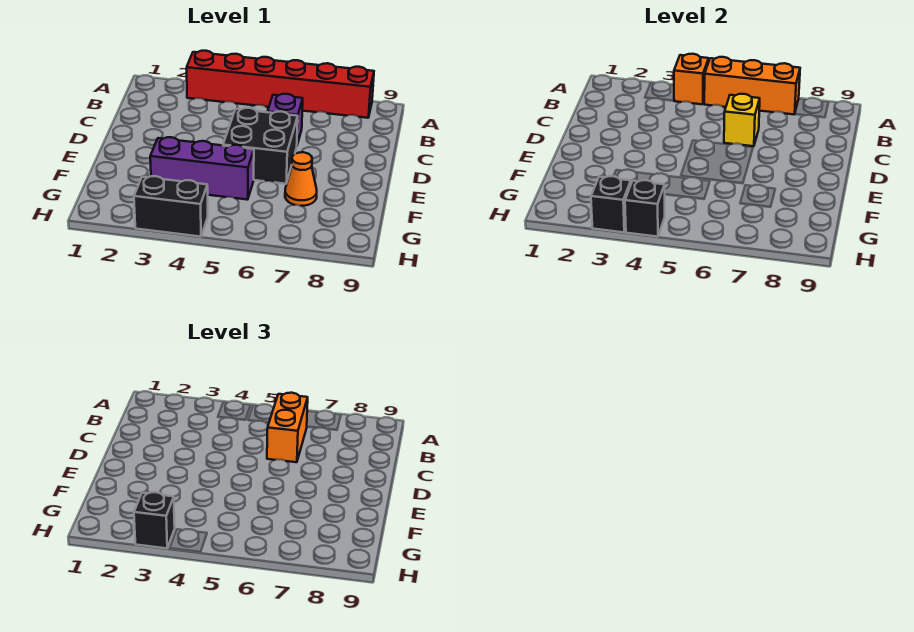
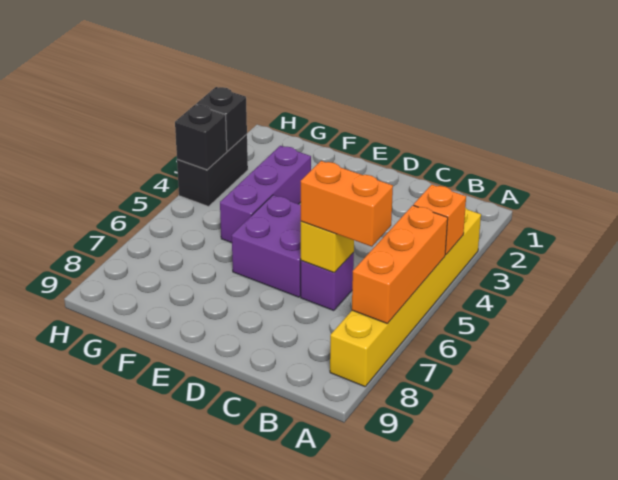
red brick A3:A8 level 1 -> yellow brick A3:A8 level 1
black brick D5:E6 level 1 -> purple brick D5:E6 level 1
orange cone F7 level 1 -> none
black brick H3 level 3 -> none

